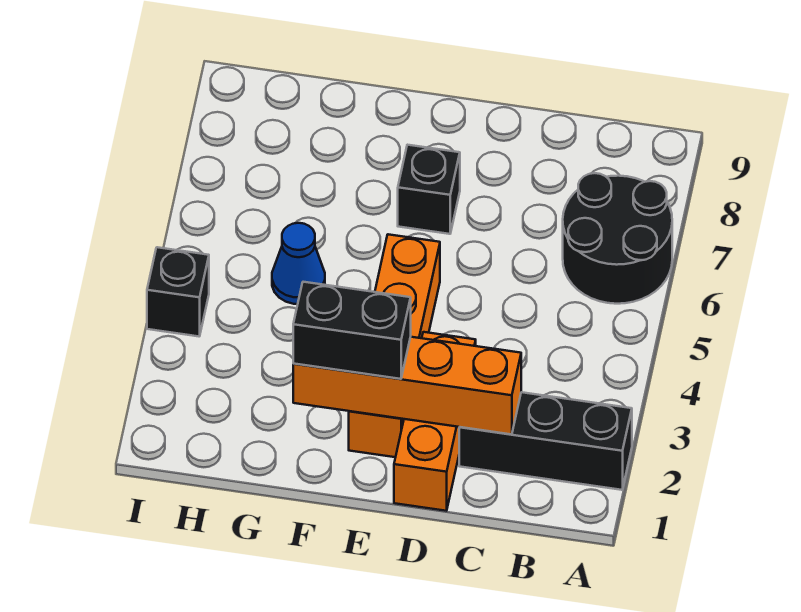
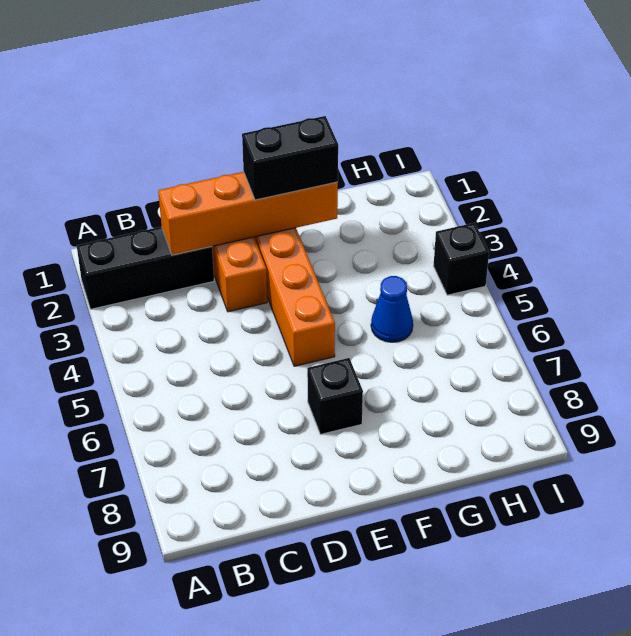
black round brick A6:B7 level 1 -> none

